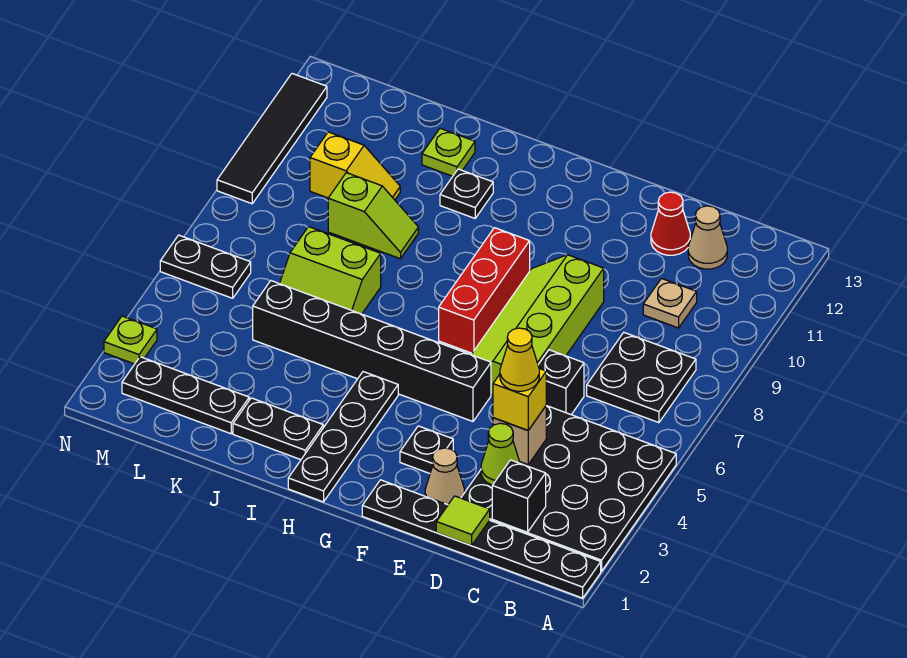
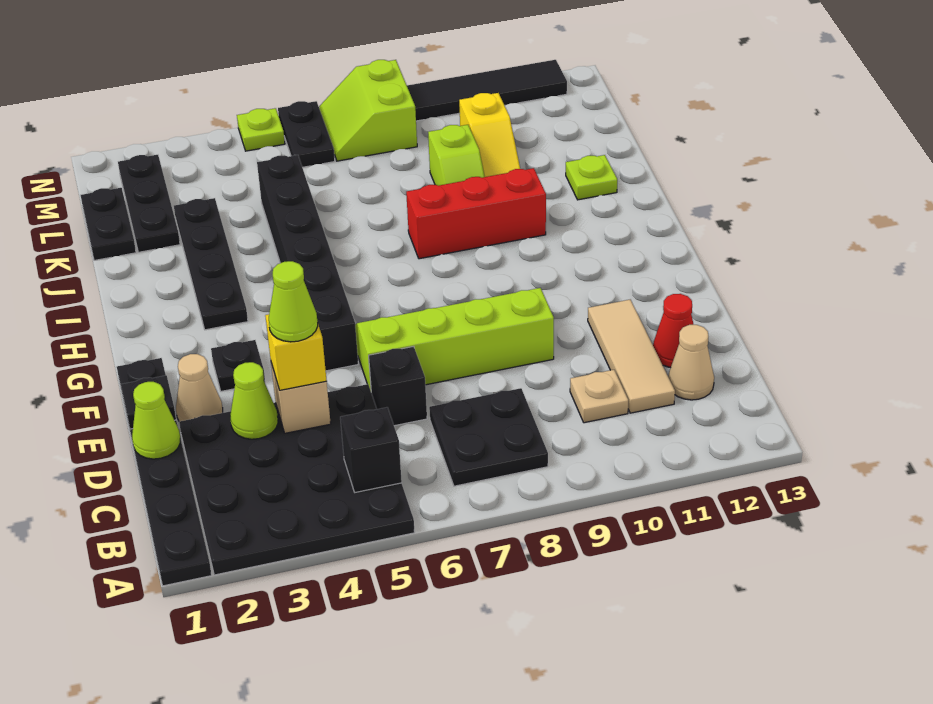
black brick C2 level 2 -> black brick B5 level 2
none -> tan tile C11:E11 level 1
lime tile D1 level 2 -> lime cone D1 level 2
yellow cone D4 level 4 -> lime cone D4 level 4
red brick G7:G9 level 1 -> red brick I8:I10 level 1
black plate H1:H4 level 1 -> black plate H3:K3 level 1
black plate I2:J2 level 1 -> black plate K1:L1 level 1
black plate I11 level 1 -> black plate E1 level 2
lime slope J6:K7 level 1 top 7 -> lime slope M7:N8 level 1 top 8
lime plate N3 level 1 -> lime plate N5 level 1

